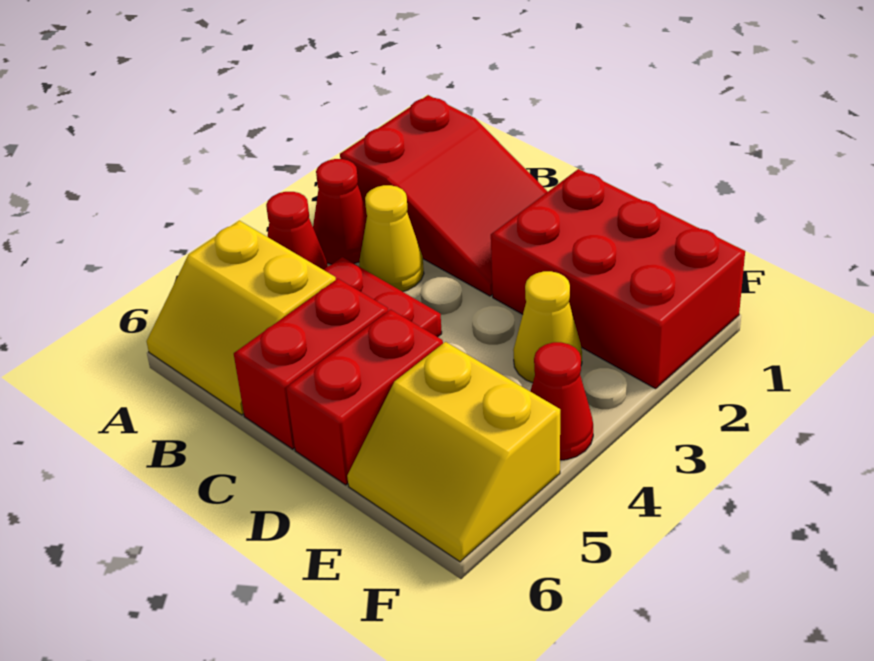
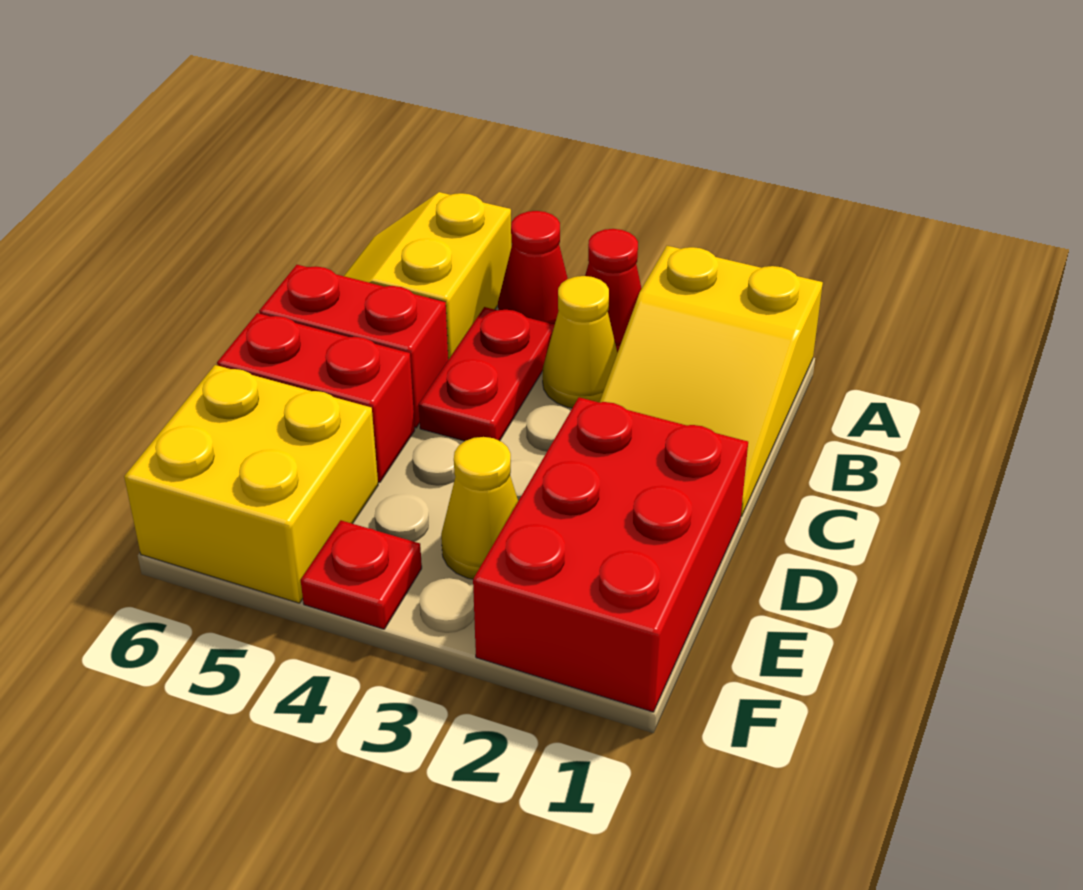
red slope A1:C2 level 1 top A -> yellow slope A1:C2 level 1 top A
yellow slope E5:F6 level 1 top 5 -> yellow brick E5:F6 level 1
red cone F4 level 1 -> red plate F4 level 1

